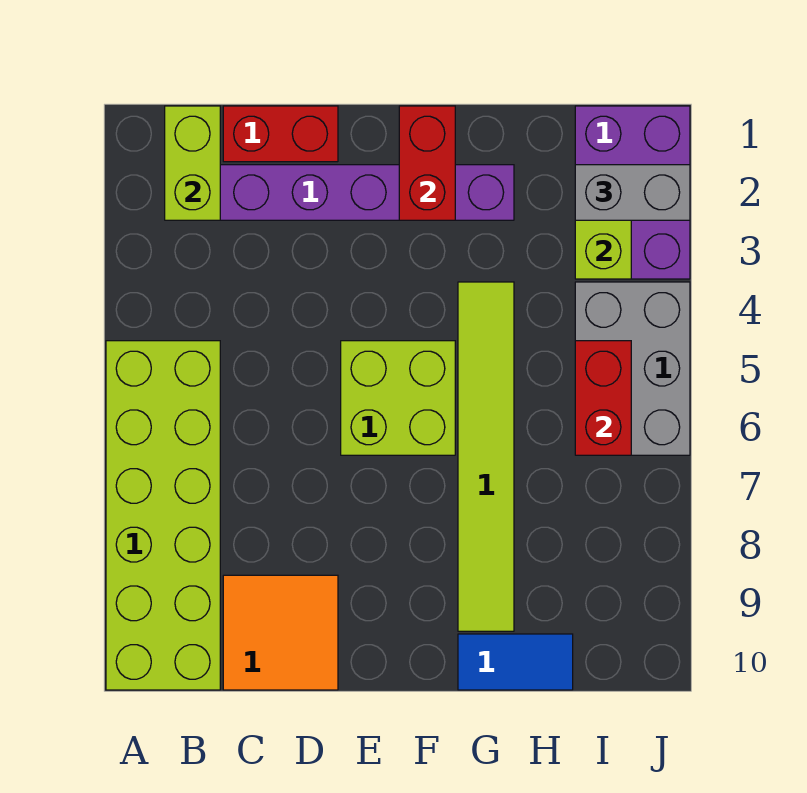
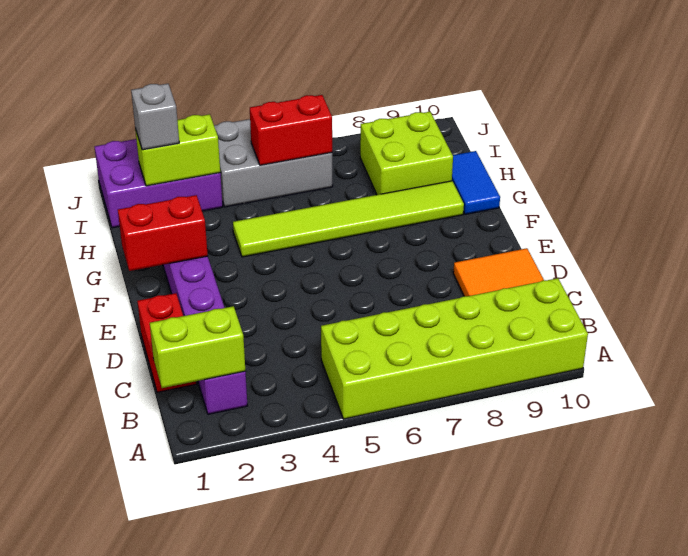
lime brick E5:F6 level 1 -> lime brick H8:I9 level 1
grey brick I2:J2 level 3 -> grey brick I2 level 3

